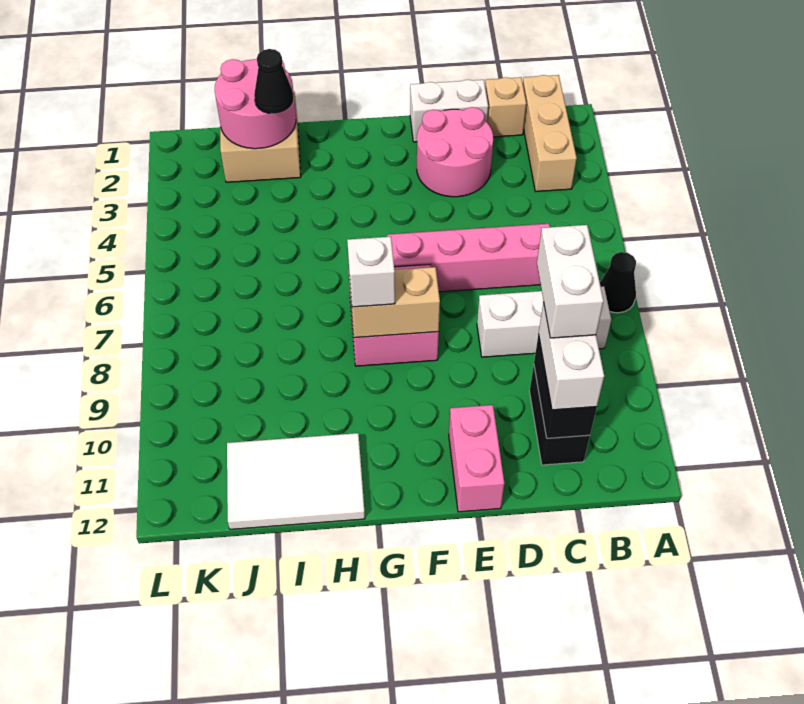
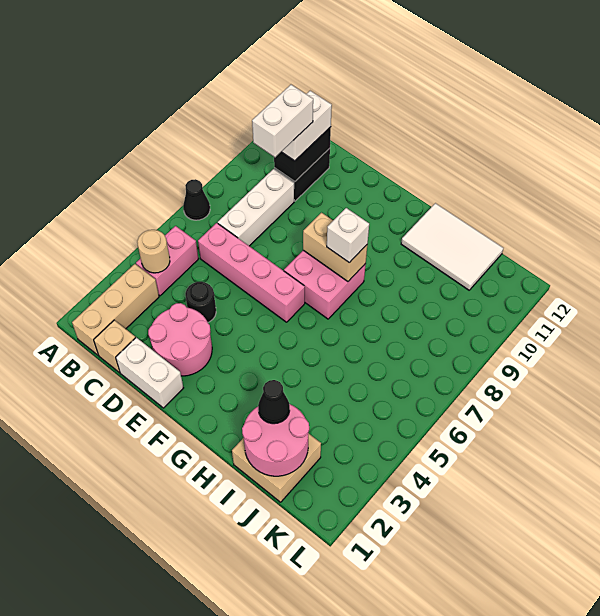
none -> tan round brick B4 level 2
white brick B8:D8 level 1 -> white brick C7:C9 level 1
none -> black round brick D4 level 1
pink brick E11:E12 level 1 -> pink brick B4:B5 level 1

